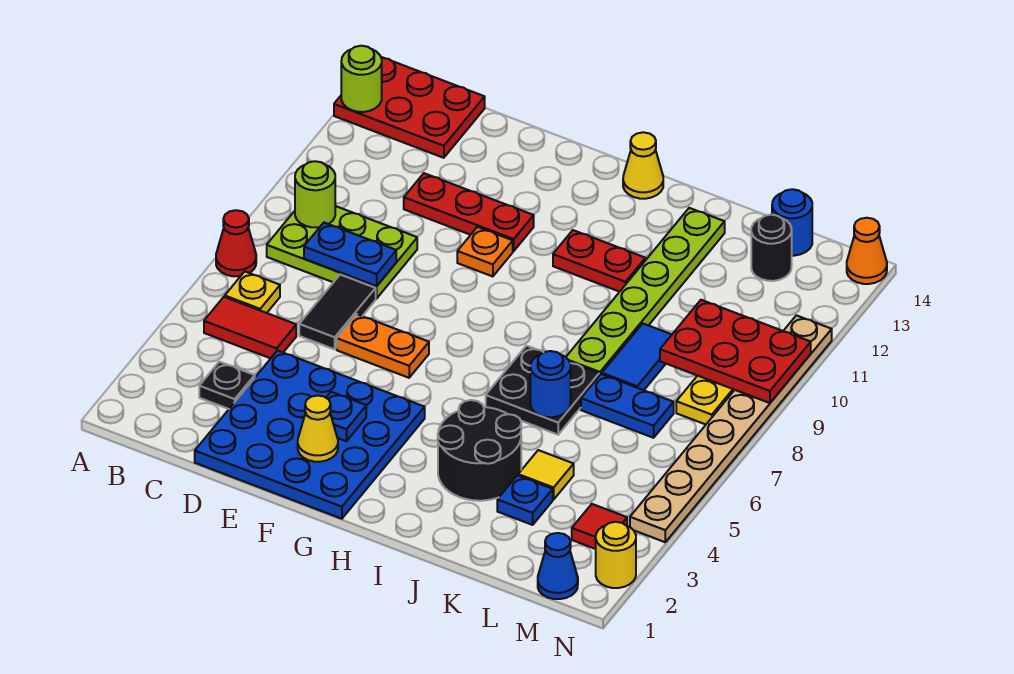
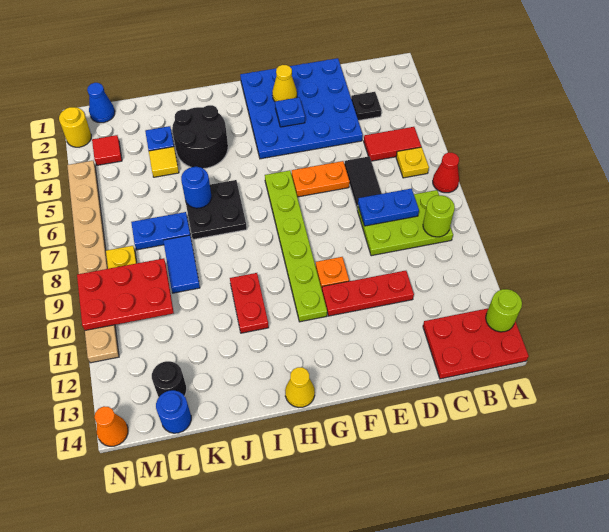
red plate H11:I11 level 1 -> red plate I10:I11 level 1
lime plate J8:J13 level 1 -> lime plate G6:G11 level 1

